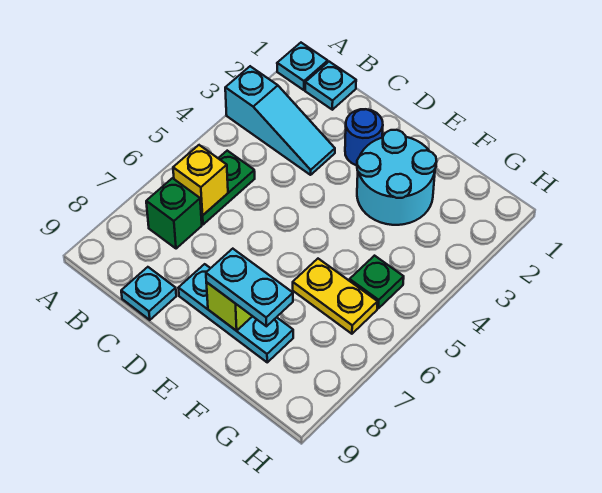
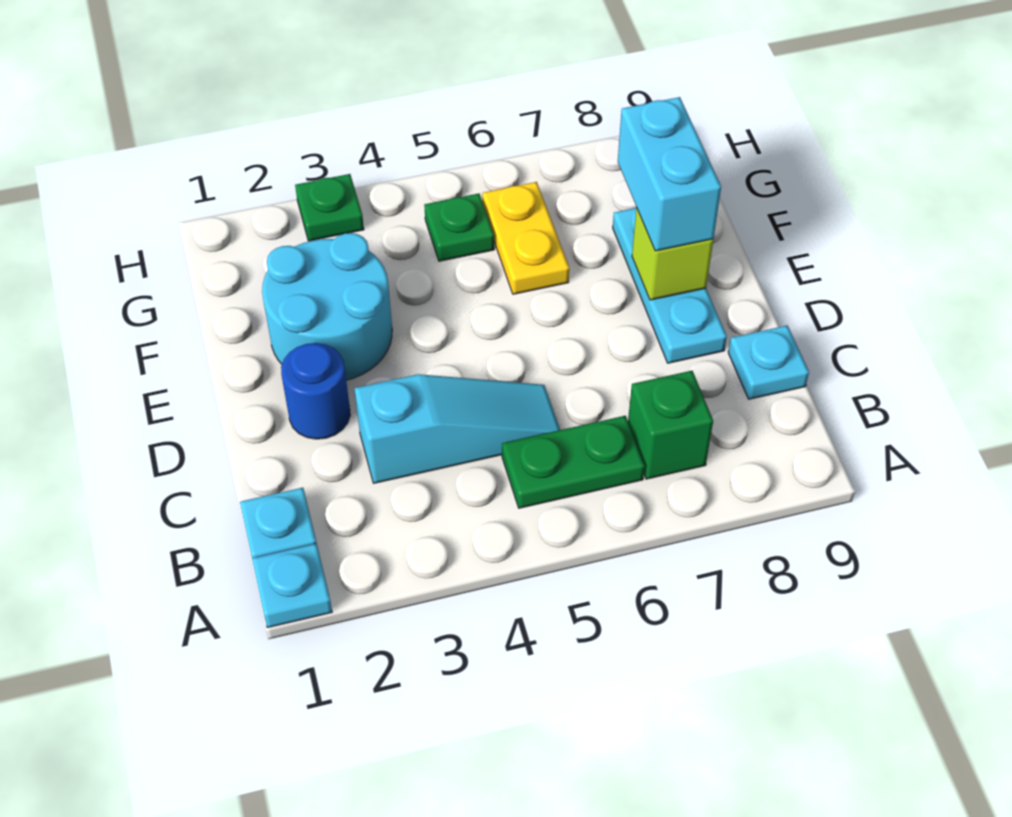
cyan slope A3:C3 level 1 top A -> cyan slope C3:C5 level 1 top 3
yellow brick B6 level 2 -> none
cyan plate E8:F8 level 3 -> cyan brick E8:F8 level 3
none -> green plate H3 level 1

